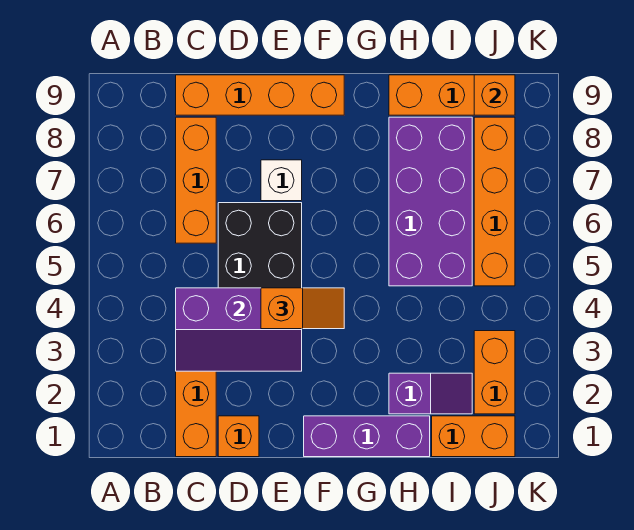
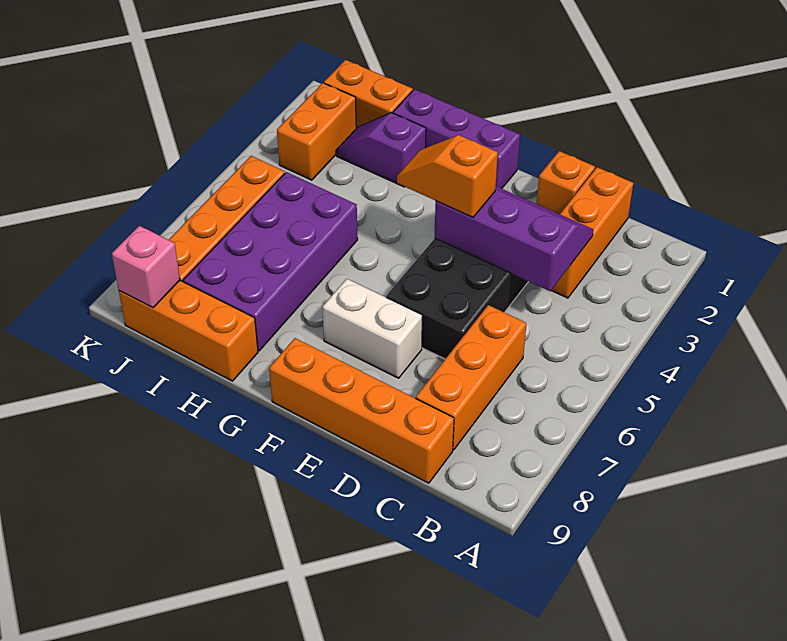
white brick E7 level 1 -> white brick E7:F7 level 1
orange brick J9 level 2 -> pink brick J9 level 2

